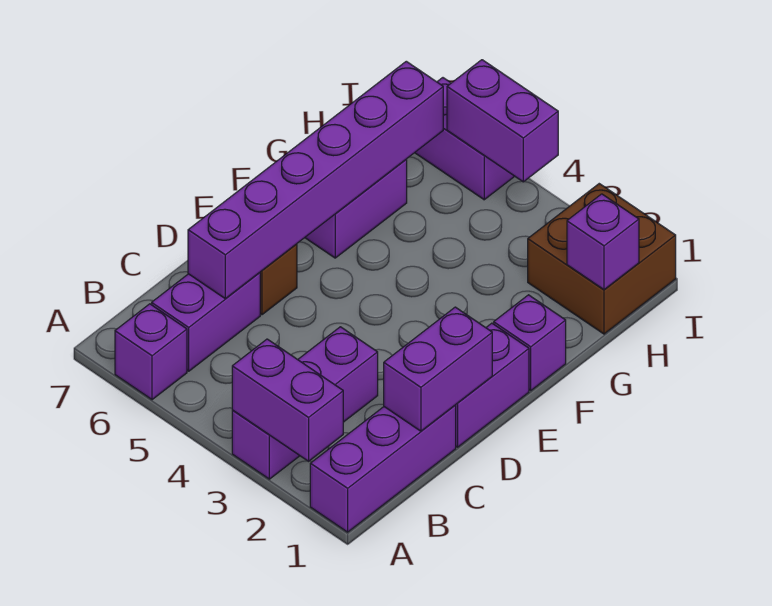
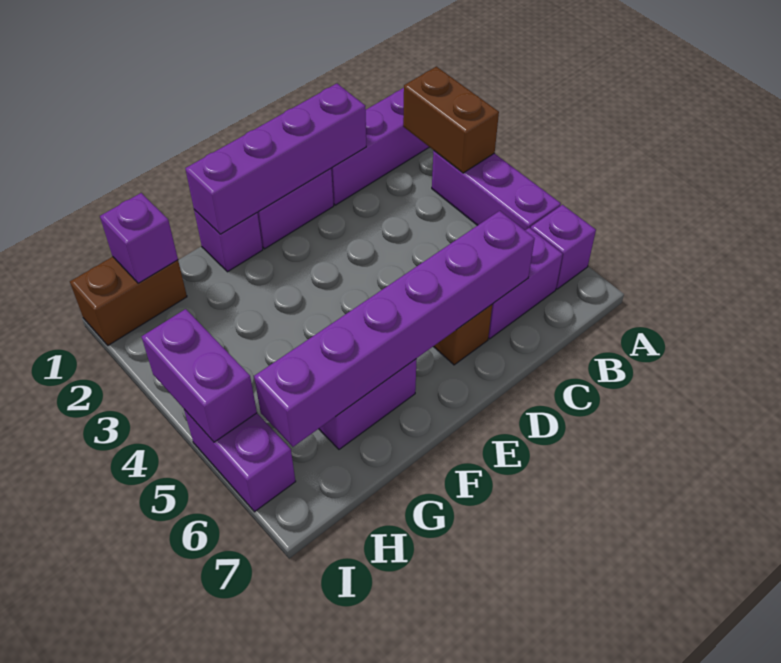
purple brick A2:A3 level 2 -> brown brick A2:A3 level 2
purple brick A3:C3 level 1 -> purple brick A3:A5 level 1
purple brick C1:D1 level 2 -> purple brick C1:F1 level 2
brown brick H1:I2 level 1 -> brown brick H1:I1 level 1

